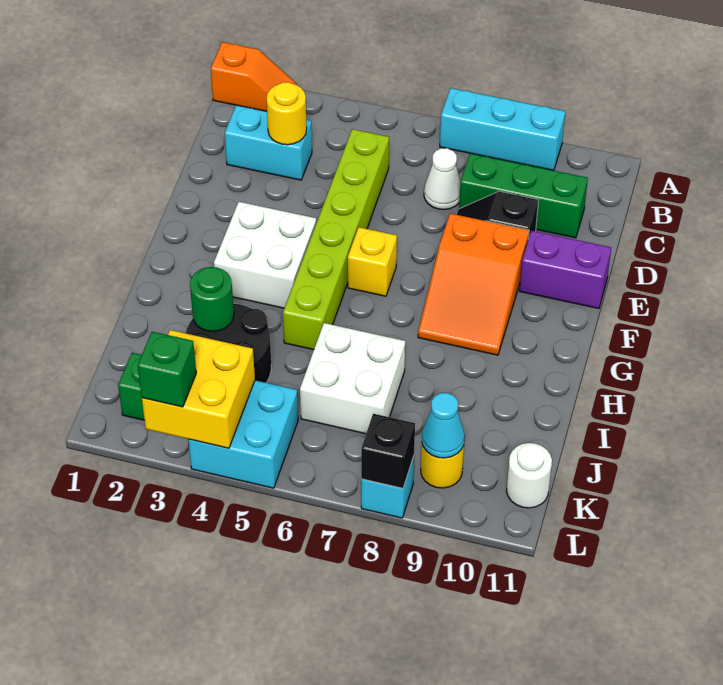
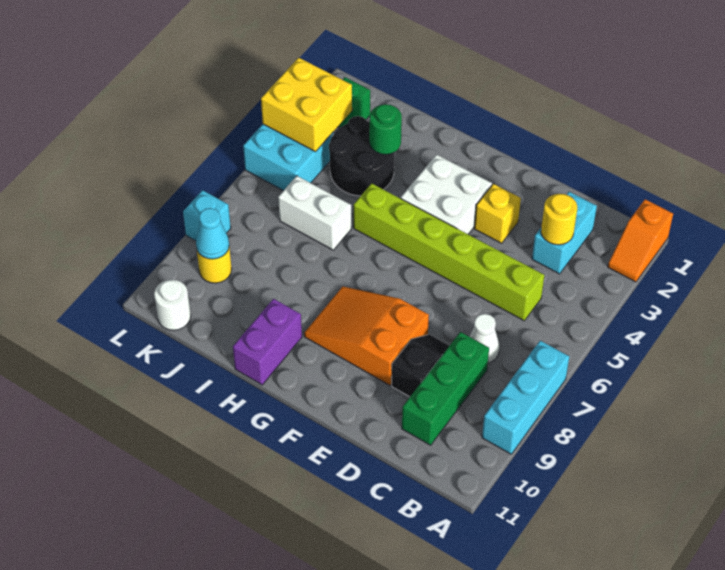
purple brick E10:E11 level 1 -> purple brick H10:H11 level 1
yellow brick F6 level 1 -> yellow brick E3 level 1
white brick I6:J7 level 1 -> white brick I6:J6 level 1
green brick L3 level 3 -> none
black brick L8 level 2 -> none

